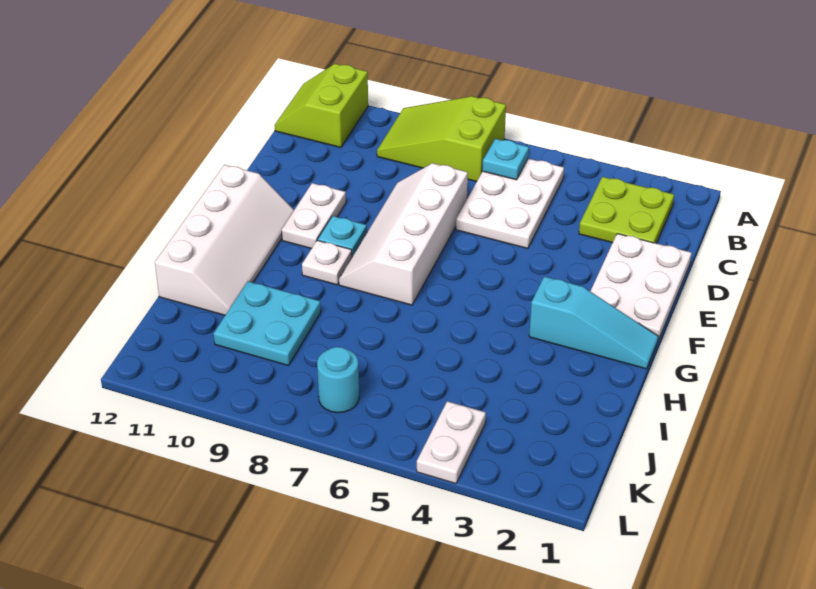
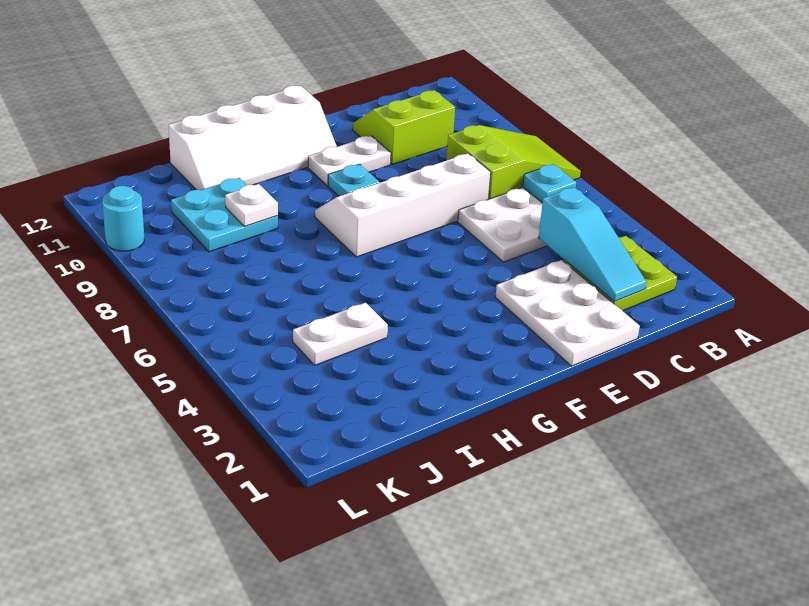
lime slope A7:B9 level 1 top 7 -> lime slope A7:C8 level 1 top C
lime slope A11:B12 level 1 top 11 -> lime slope C10:D11 level 1 top 10
white plate D1:F2 level 1 -> white plate D1:E3 level 1
cyan slope G1:G3 level 1 top 3 -> cyan slope C2:C4 level 2 top 4
white plate G9 level 1 -> white plate I9 level 2
white plate K4:L4 level 1 -> white plate I4:J4 level 1
cyan round brick K7 level 1 -> cyan round brick L10 level 1

